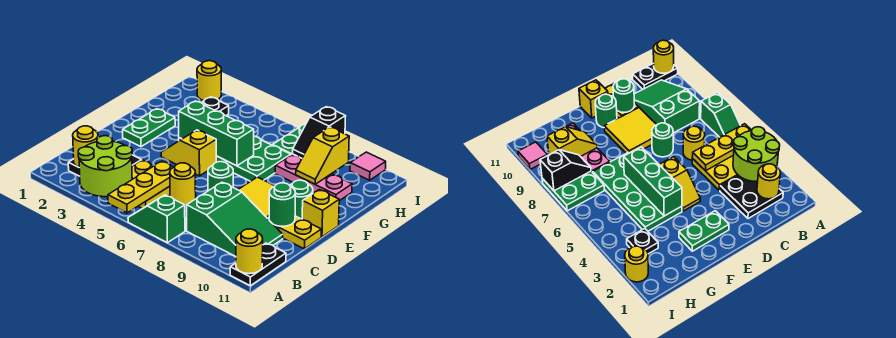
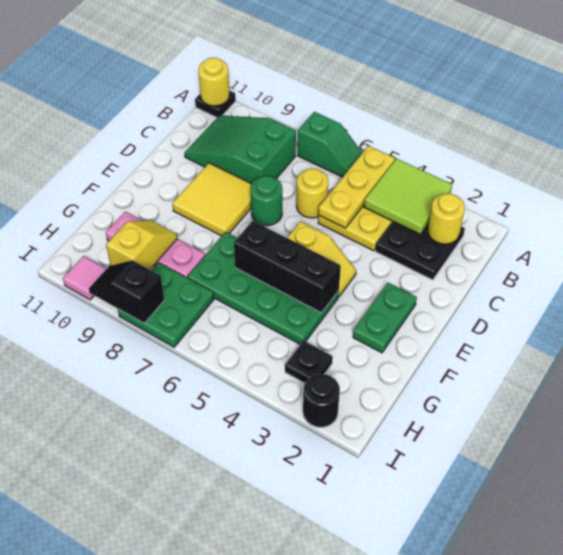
lime round brick A3:B4 level 2 -> lime tile A3:B4 level 2
black plate A11:B11 level 1 -> black plate A11 level 1
yellow plate D10:D11 level 1 -> none
green round brick D10 level 2 -> none
green round brick E10 level 1 -> none
yellow brick E11 level 1 -> none
green brick F4:F6 level 2 -> black brick F4:F6 level 2
black slope H8:I8 level 2 top I -> black slope I8:I9 level 2 top 8
yellow round brick I2 level 1 -> black round brick I2 level 1

